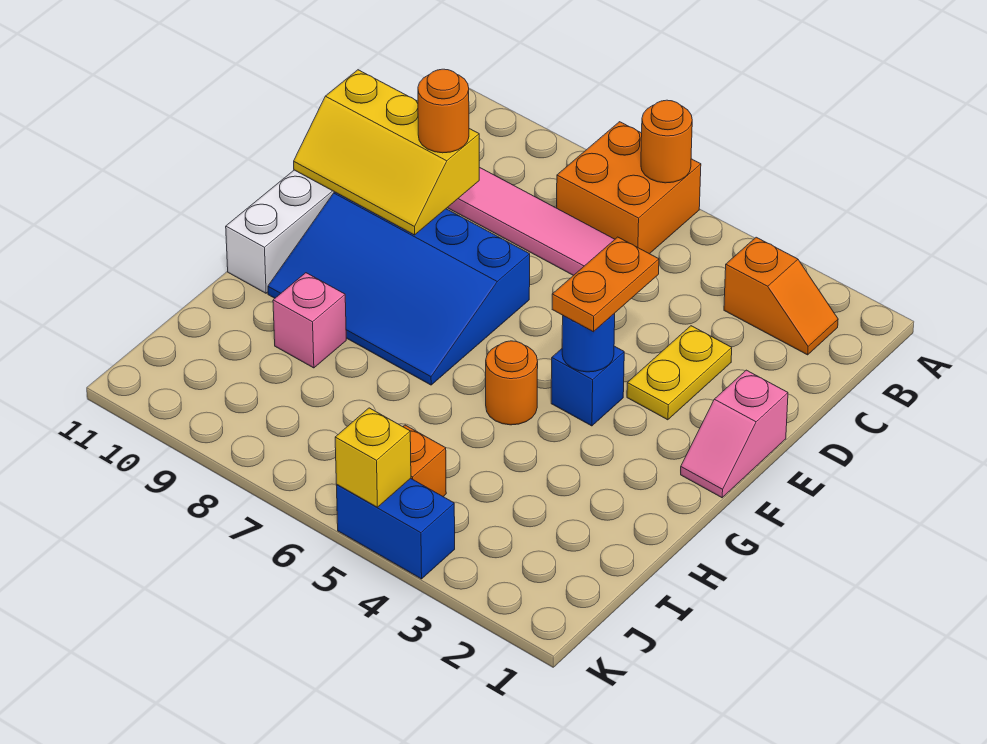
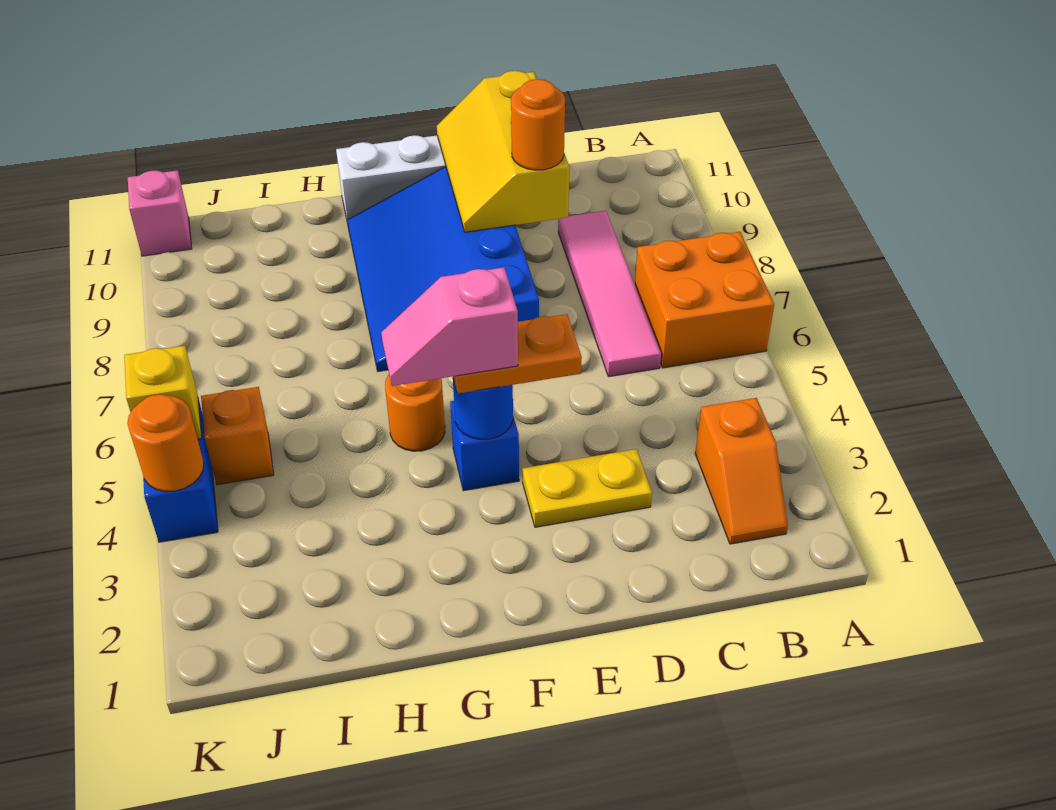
orange round brick A6 level 2 -> orange round brick K4 level 2
pink slope E1:F1 level 1 top E -> pink slope F4:G4 level 4 top F
pink brick H9 level 1 -> pink brick K11 level 1

